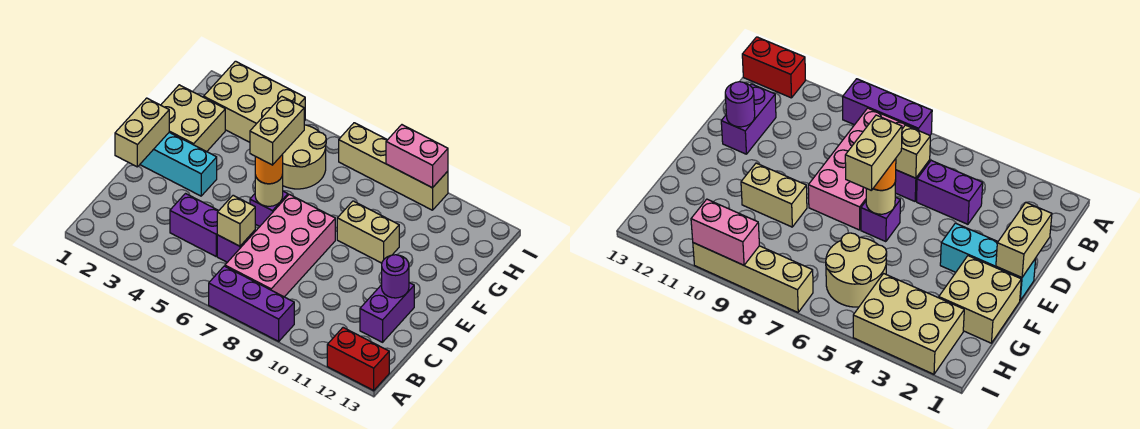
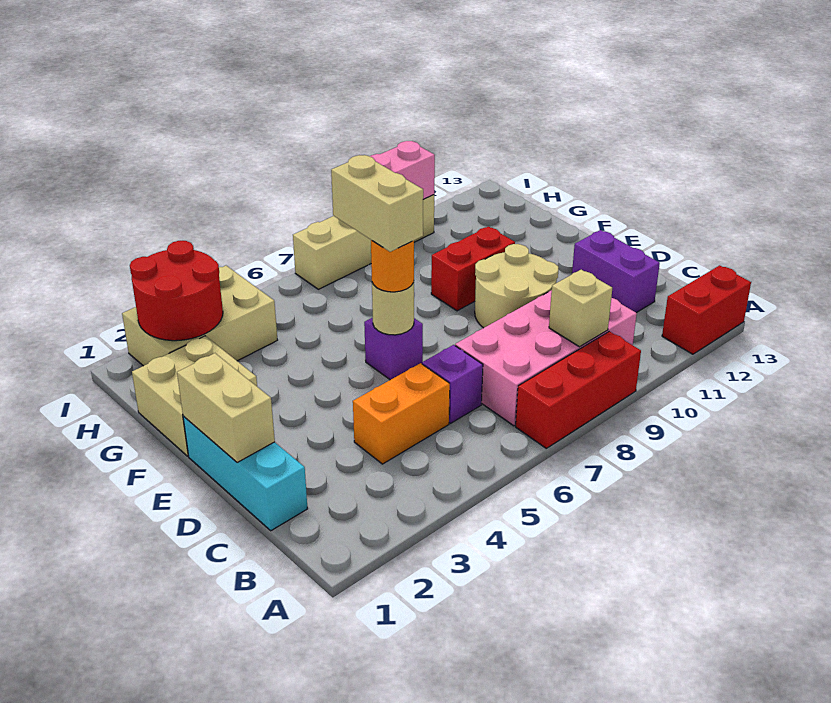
purple brick A7:A9 level 1 -> red brick A7:A9 level 1
pink brick B7:E8 level 1 -> pink brick B7:C10 level 1
purple brick C4:C5 level 1 -> orange brick C4:C5 level 1
tan brick C6 level 2 -> tan brick B9 level 2
purple round brick D12 level 2 -> none
cyan brick E1:E3 level 1 -> cyan brick C1:E1 level 1
tan brick F9:F10 level 1 -> red brick F9:F10 level 1
tan round brick G5:H6 level 1 -> tan round brick D9:E10 level 1
none -> red round brick H2:I3 level 2

